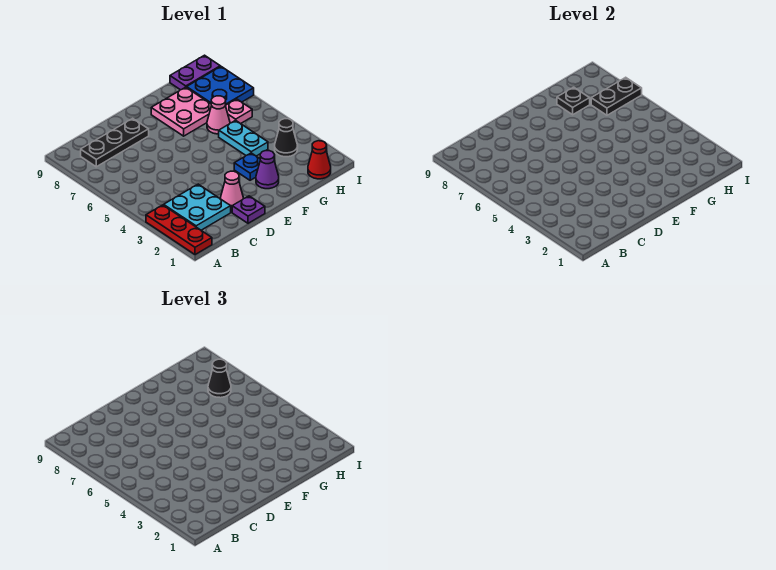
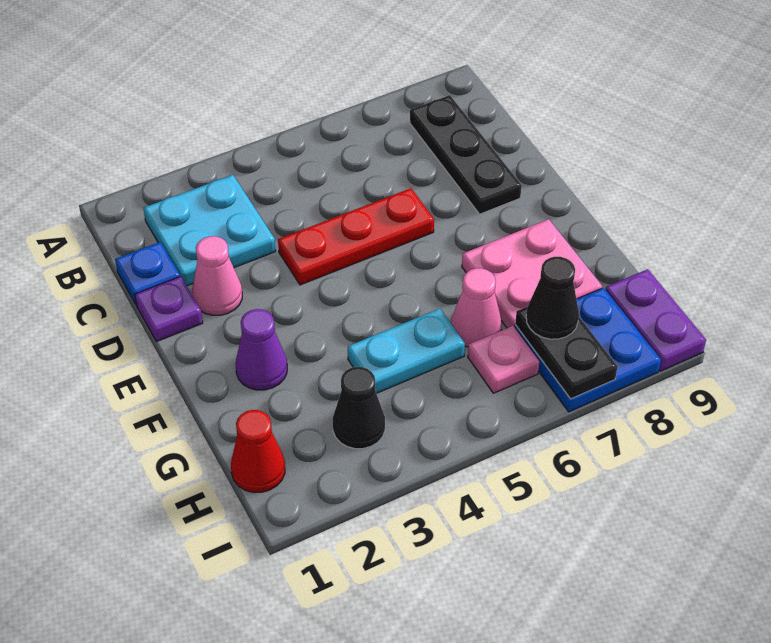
red plate A1:A3 level 1 -> red plate D4:D6 level 1
blue plate F3 level 1 -> blue plate C1 level 1
black plate G8 level 2 -> none

